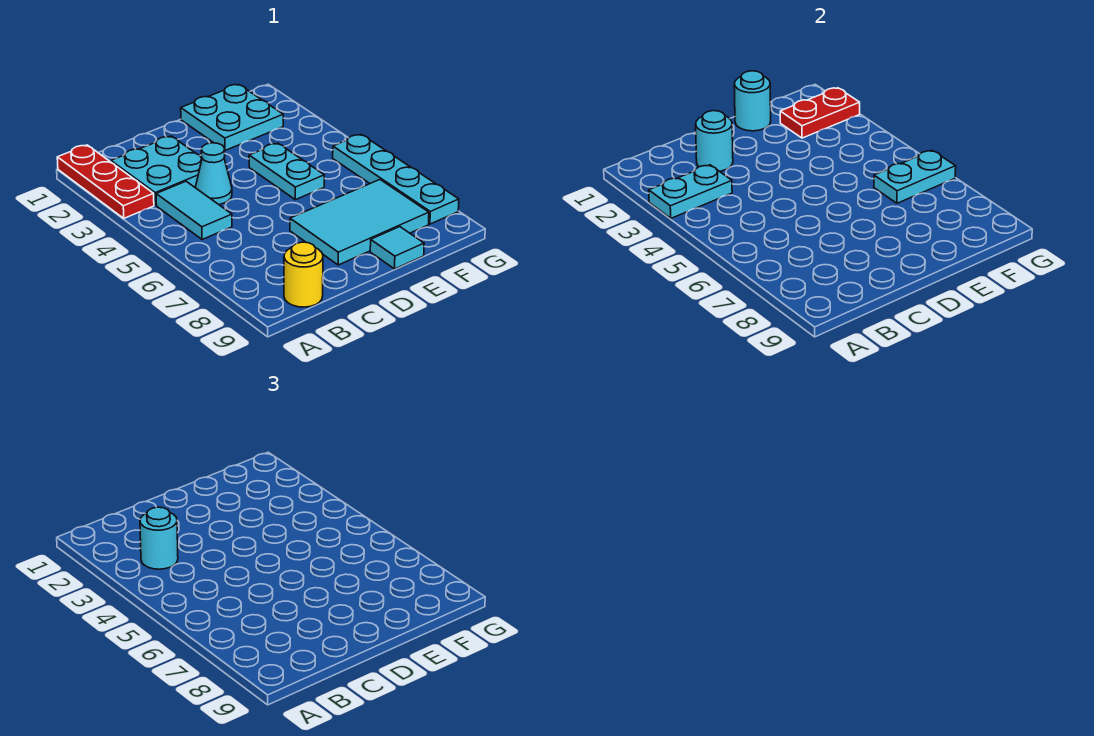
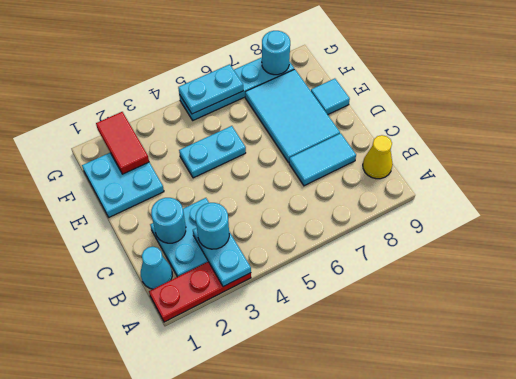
cyan tile B4:B5 level 1 -> cyan tile C7:C8 level 1
yellow round brick B9 level 1 -> yellow cone B9 level 1
cyan cone C4 level 1 -> cyan cone B1 level 1
cyan round brick E1 level 2 -> cyan round brick G8 level 2
red plate F2:G2 level 2 -> red tile F2:G2 level 2
cyan plate F6:G6 level 2 -> cyan plate G5:G6 level 2

